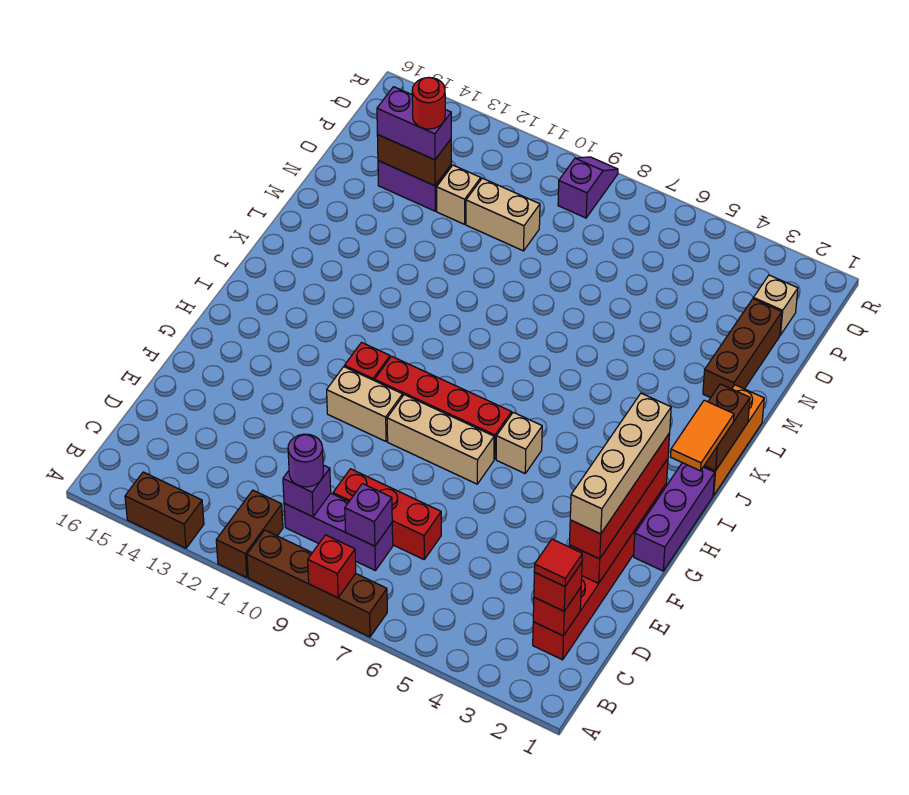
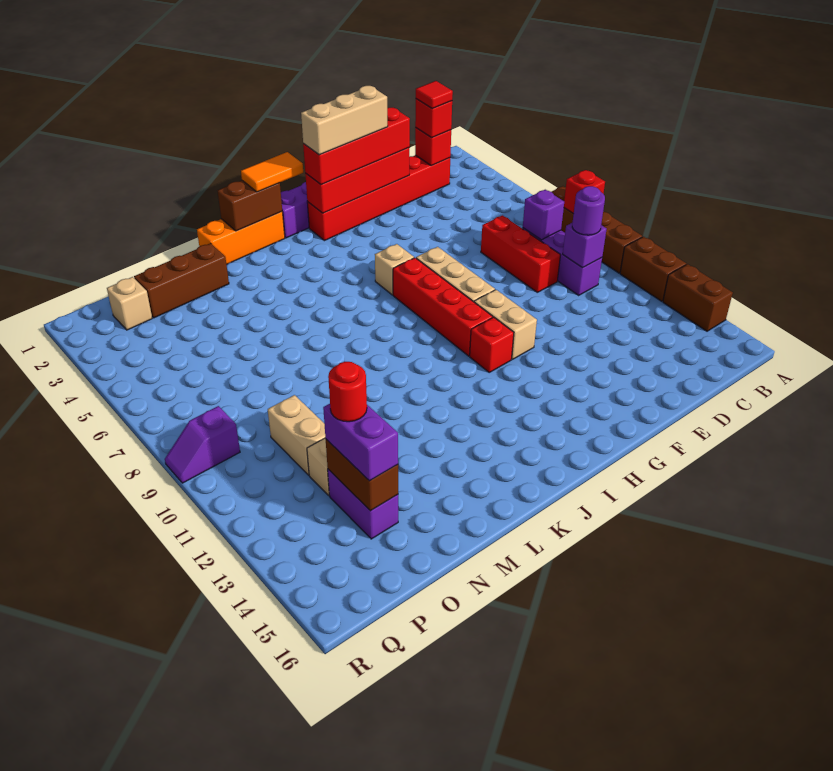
brown brick A11:B11 level 1 -> brown brick A11:A12 level 1
tan brick E2:H2 level 4 -> tan brick F2:H2 level 4

